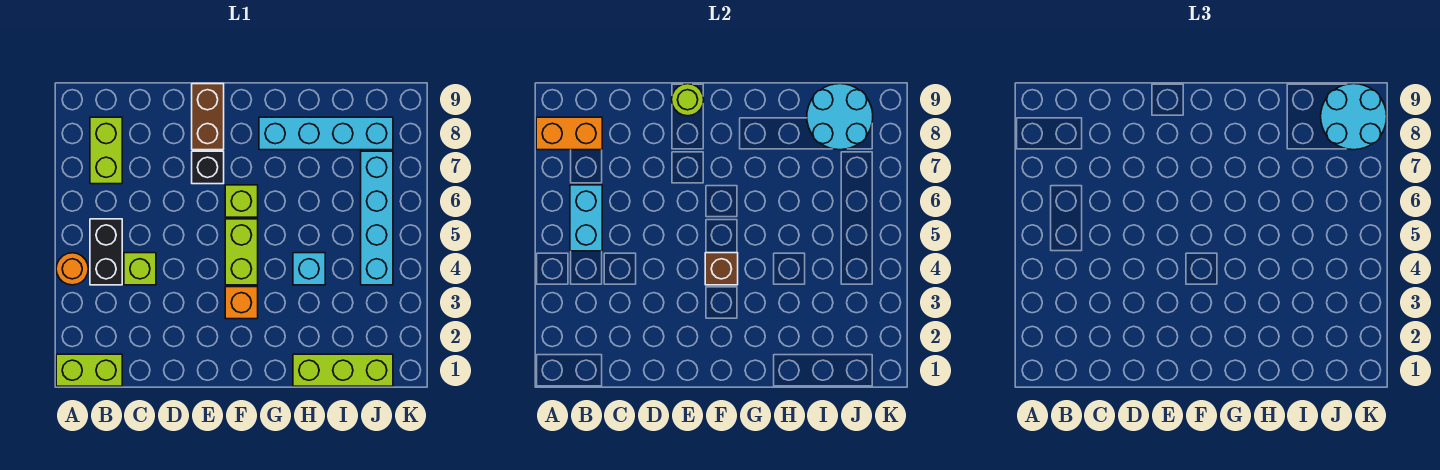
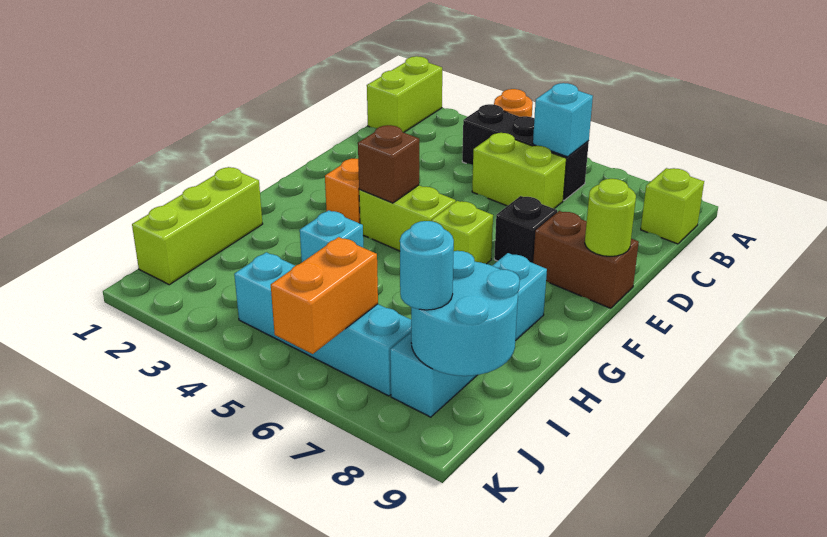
orange brick A8:B8 level 2 -> orange brick J6:K6 level 2
black brick B4:B5 level 1 -> black brick B4:B6 level 1
cyan brick B5:B6 level 2 -> cyan brick B6 level 2
lime brick B7:B8 level 1 -> lime brick C5:C6 level 1
lime brick C4 level 1 -> lime brick B9 level 1
cyan round brick J8:K9 level 3 -> cyan round brick J8 level 3

